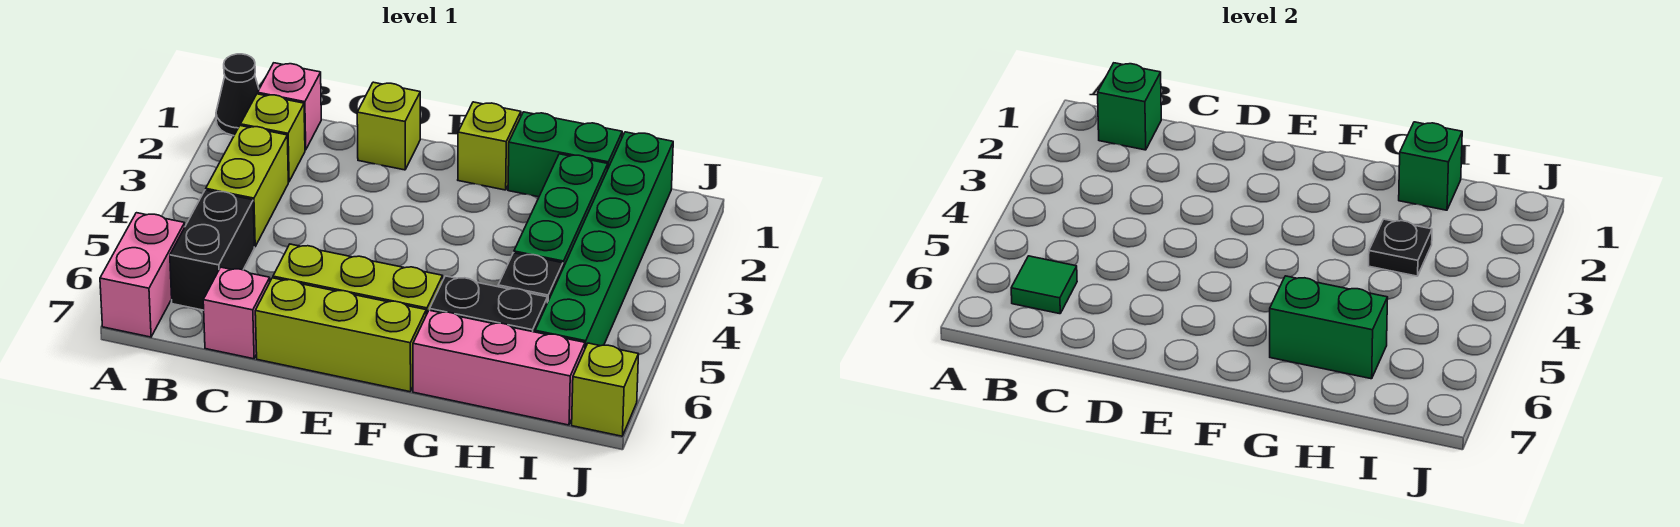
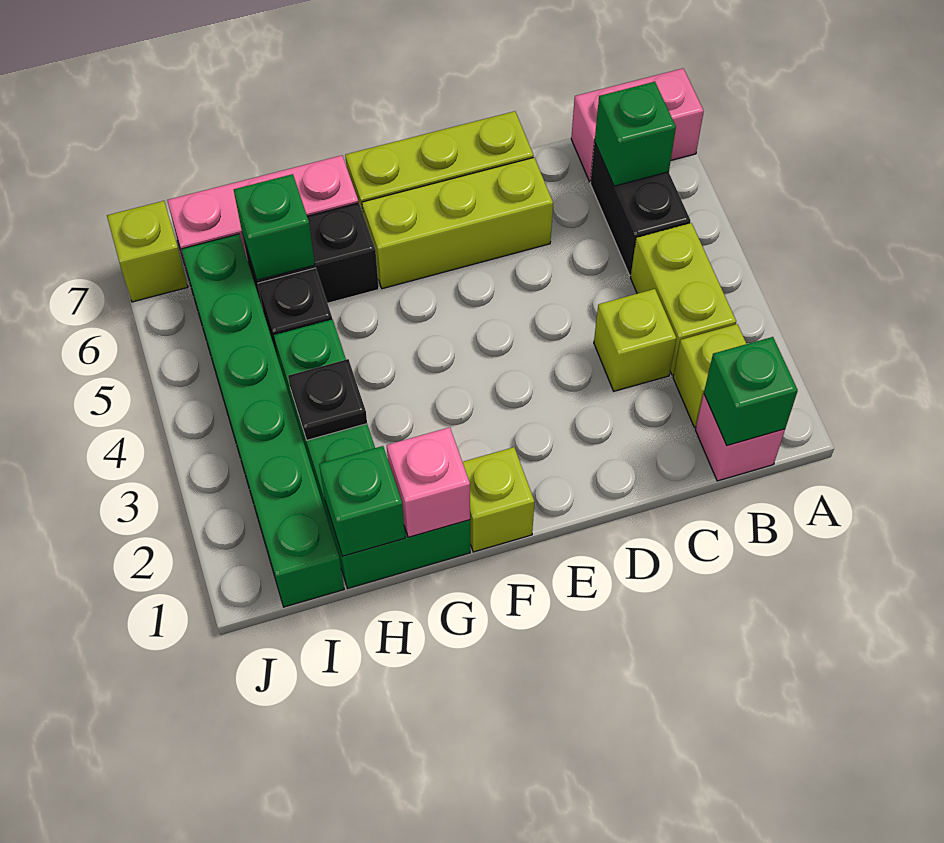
black cone A1 level 1 -> none
pink brick A6:A7 level 1 -> pink brick A7:B7 level 1
green tile B6 level 2 -> green brick B6 level 2
pink brick C7 level 1 -> pink brick G1 level 2
lime brick D1 level 1 -> lime brick C3 level 1
green brick G6:H6 level 2 -> green brick H6 level 2

